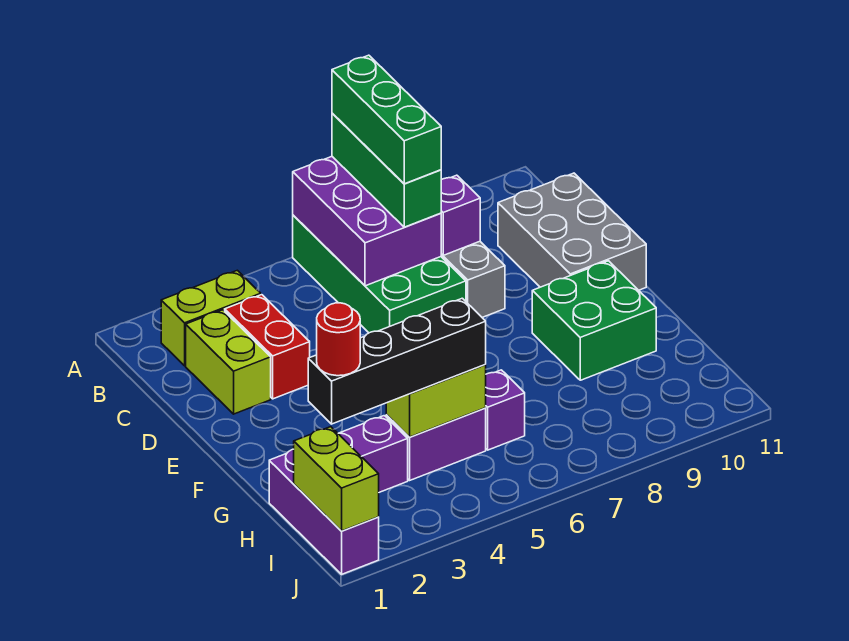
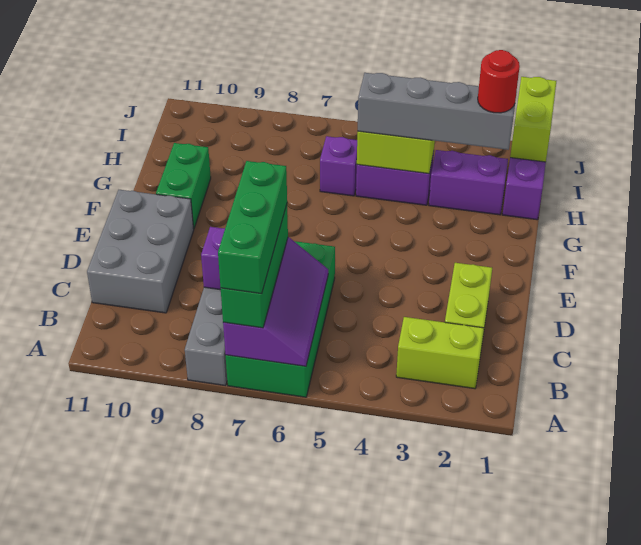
purple brick A6:C7 level 2 -> purple slope A6:C7 level 2 top 7
red brick C3:D3 level 1 -> none
green brick F9:G10 level 1 -> green brick F10:G10 level 1
black brick H2:H5 level 3 -> grey brick H2:H5 level 3

